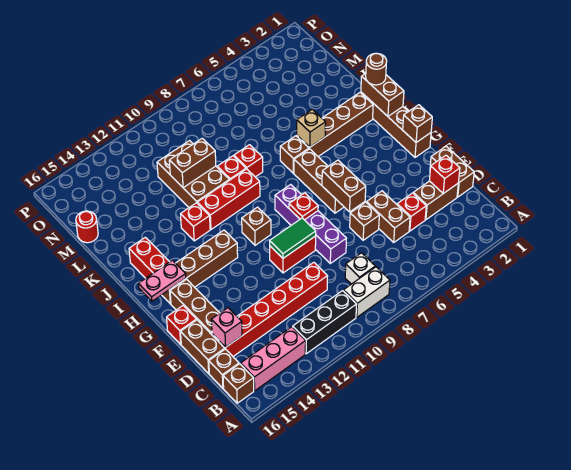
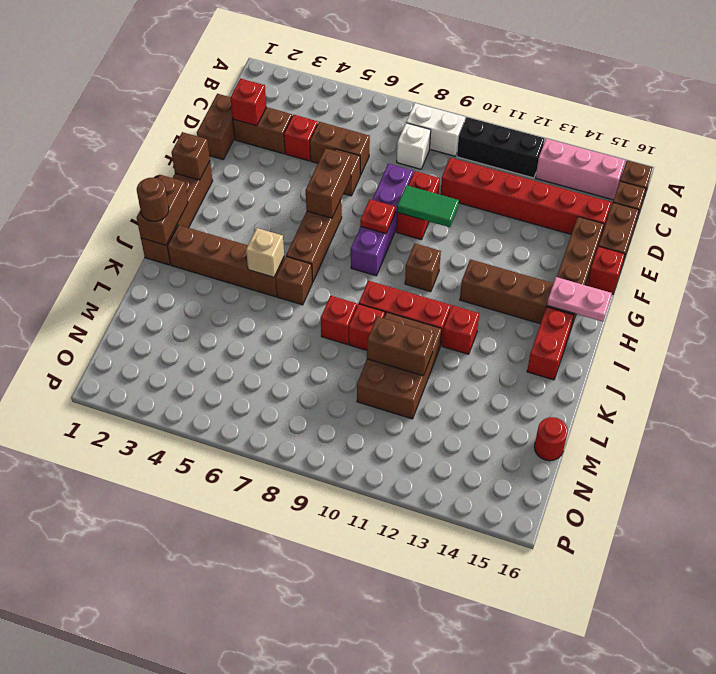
brown brick D5:E5 level 1 -> brown brick D5:D6 level 1
pink brick D15 level 2 -> none
red brick F9:F10 level 1 -> red brick E9:F9 level 1

